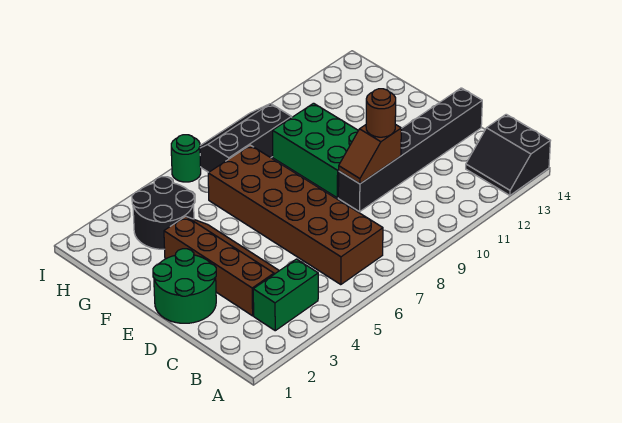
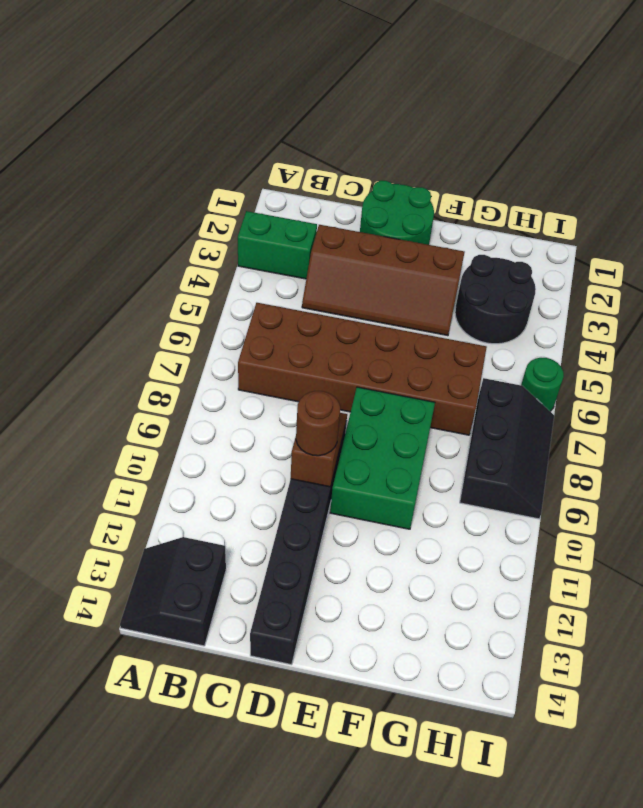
black slope A13:B14 level 1 top 14 -> black slope A13:B14 level 1 top B
green brick B3:B4 level 1 -> green brick A3:B3 level 1
green brick E9:G10 level 1 -> green brick E8:F10 level 1

